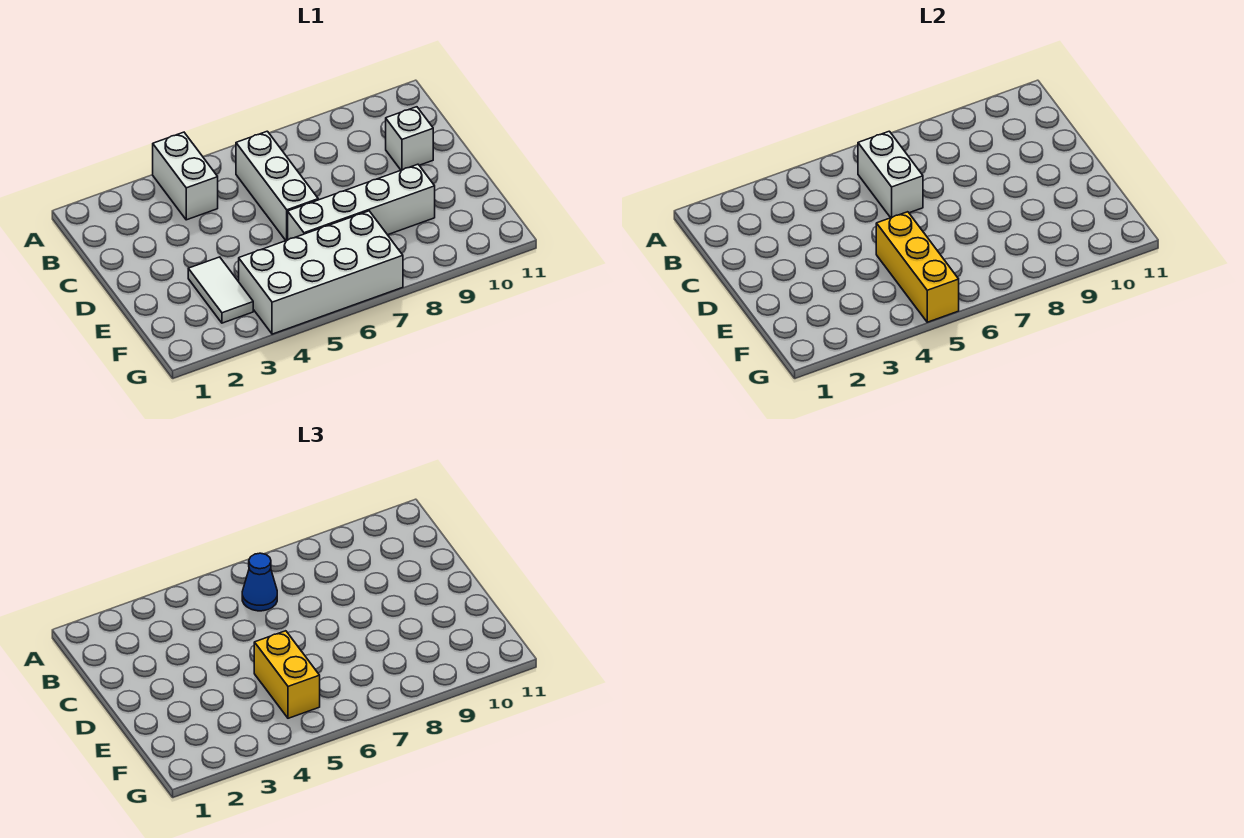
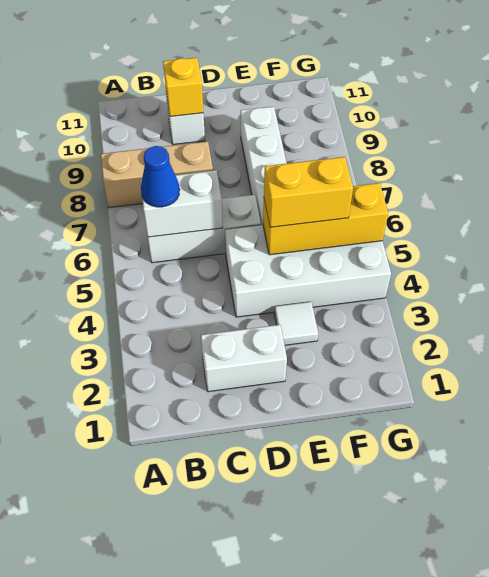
white brick A4:B4 level 1 -> white brick C2:D2 level 1
none -> tan brick A8:C8 level 1
none -> yellow brick C10 level 2
white tile E3:F3 level 1 -> white tile E3 level 1
white brick F4:G7 level 1 -> white brick D4:G5 level 1

